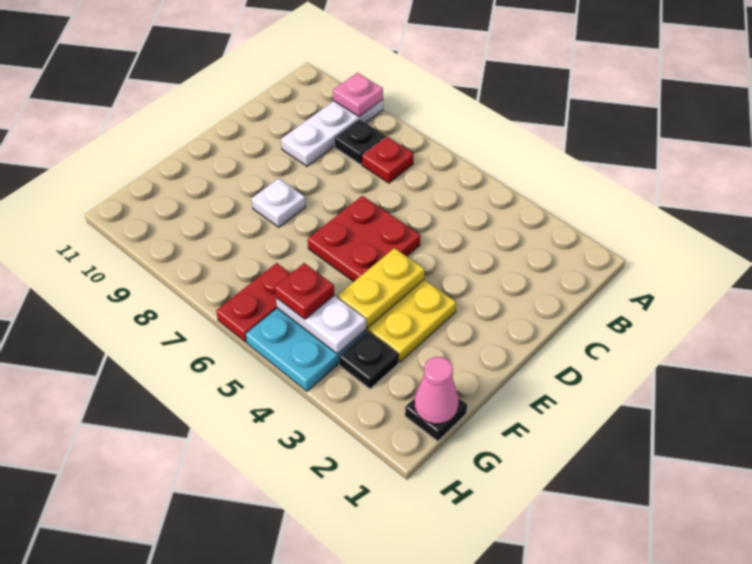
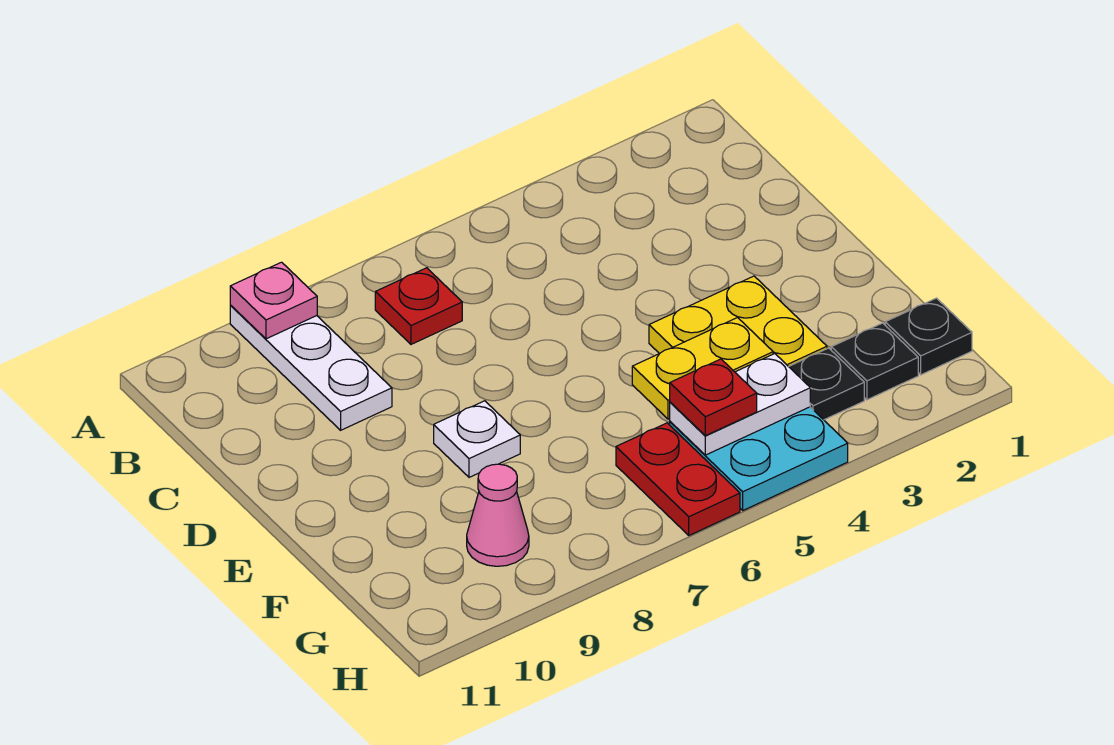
black plate B8 level 1 -> black plate G2 level 1
red plate D5:E6 level 1 -> none
yellow plate E4:F4 level 2 -> yellow plate F4:F5 level 2
pink cone G1 level 2 -> pink cone G9 level 1

